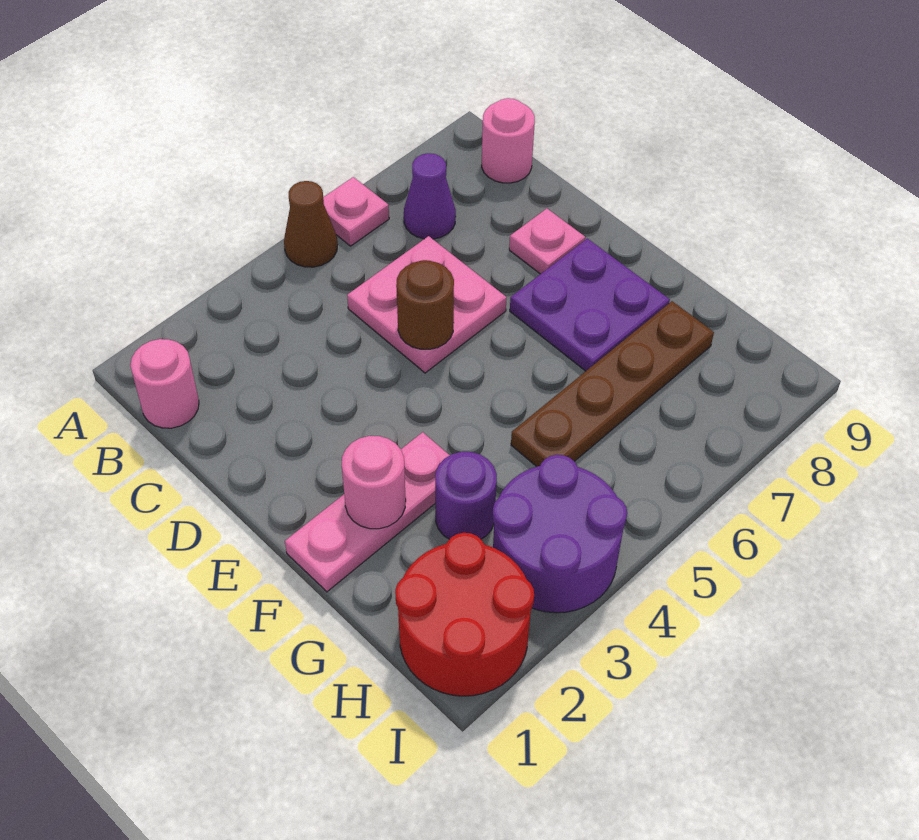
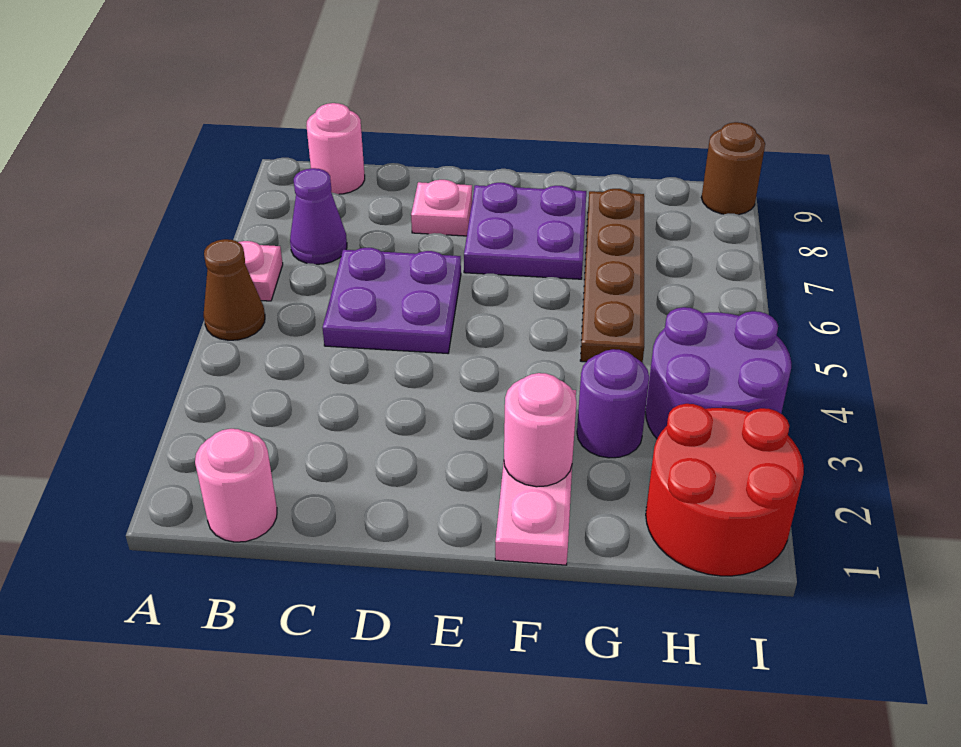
pink plate C5:D6 level 1 -> purple plate C5:D6 level 1
brown round brick D5 level 2 -> brown round brick I9 level 1

